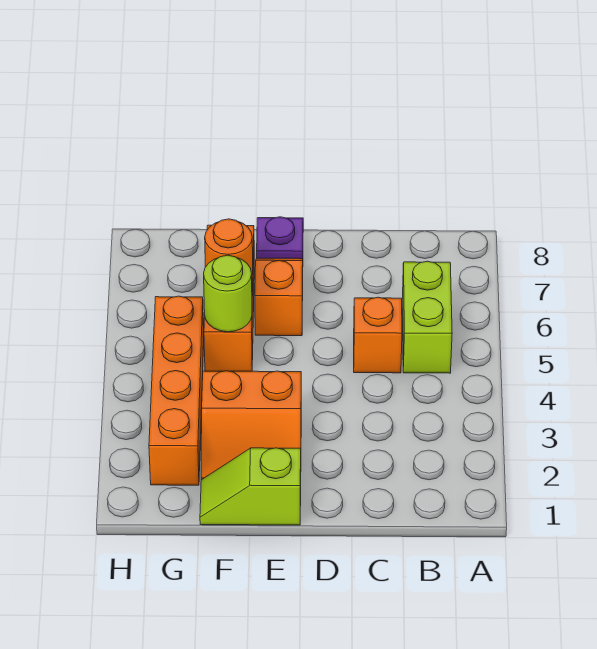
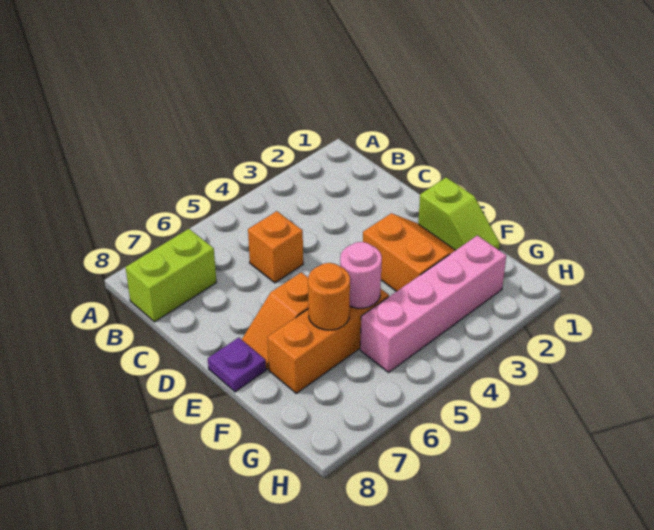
lime brick B5:B6 level 1 -> lime brick B7:B8 level 1
lime round brick F5 level 2 -> pink round brick F5 level 2
orange brick G2:G5 level 1 -> pink brick G2:G5 level 1

